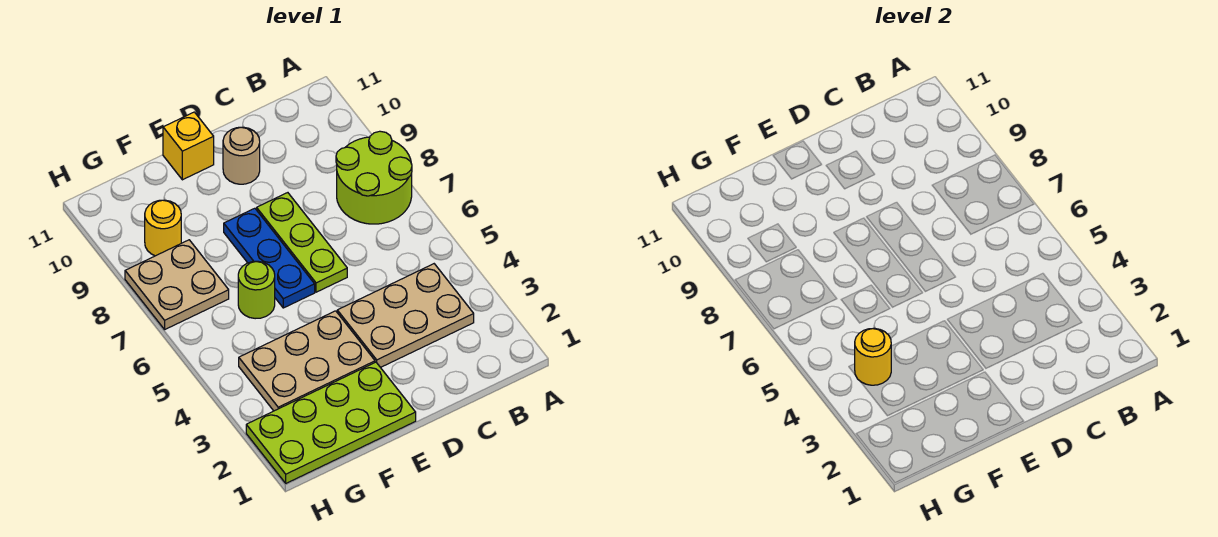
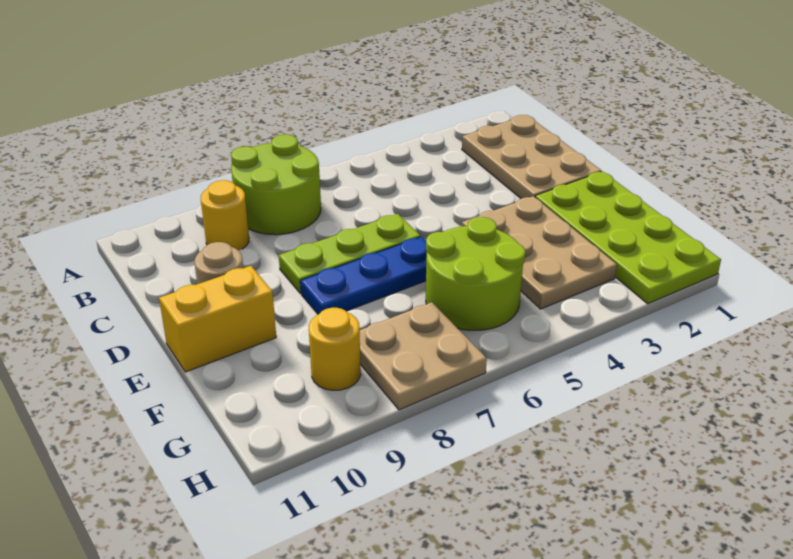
tan plate B3:D4 level 1 -> tan plate B1:D2 level 1
yellow brick E11 level 1 -> yellow brick E10:E11 level 1
lime round brick F6 level 1 -> lime round brick F5:G6 level 1
yellow round brick G4 level 2 -> yellow round brick B9 level 1

